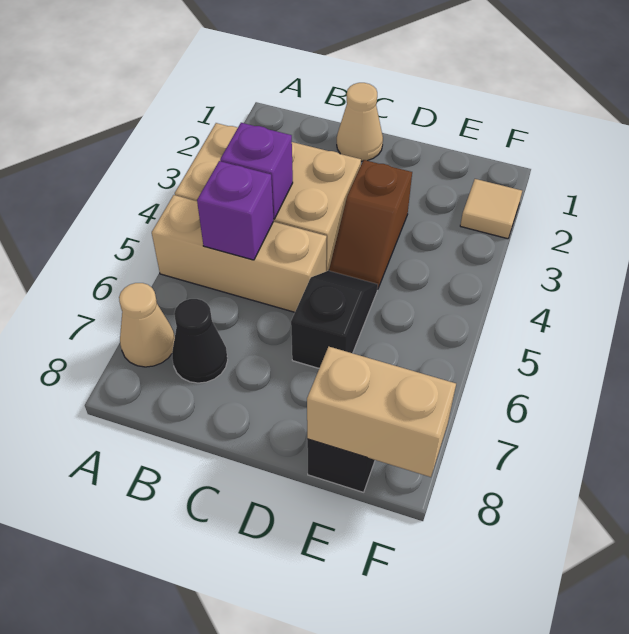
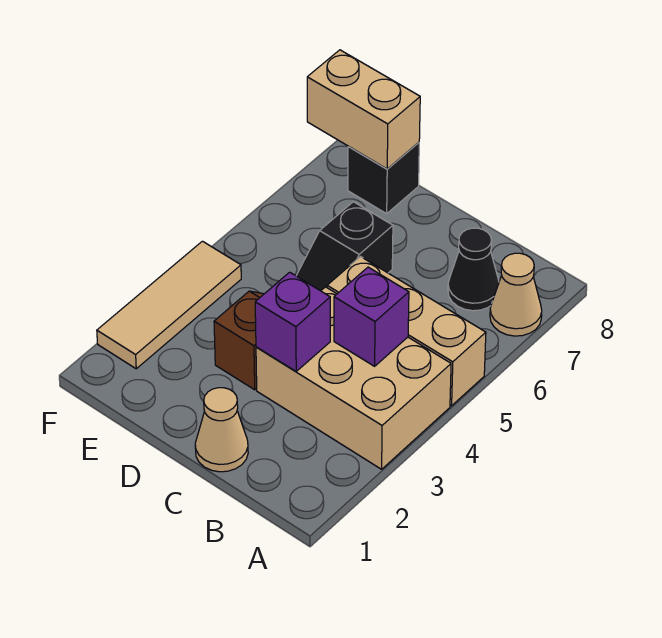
purple brick B5 level 2 -> purple brick C3 level 2
tan tile F2 level 1 -> tan tile F2:F4 level 1

